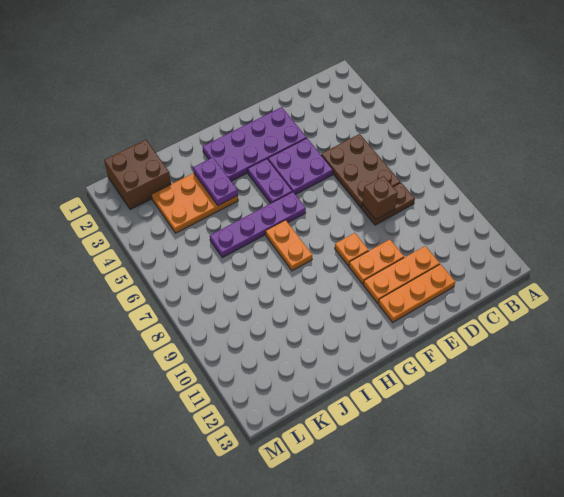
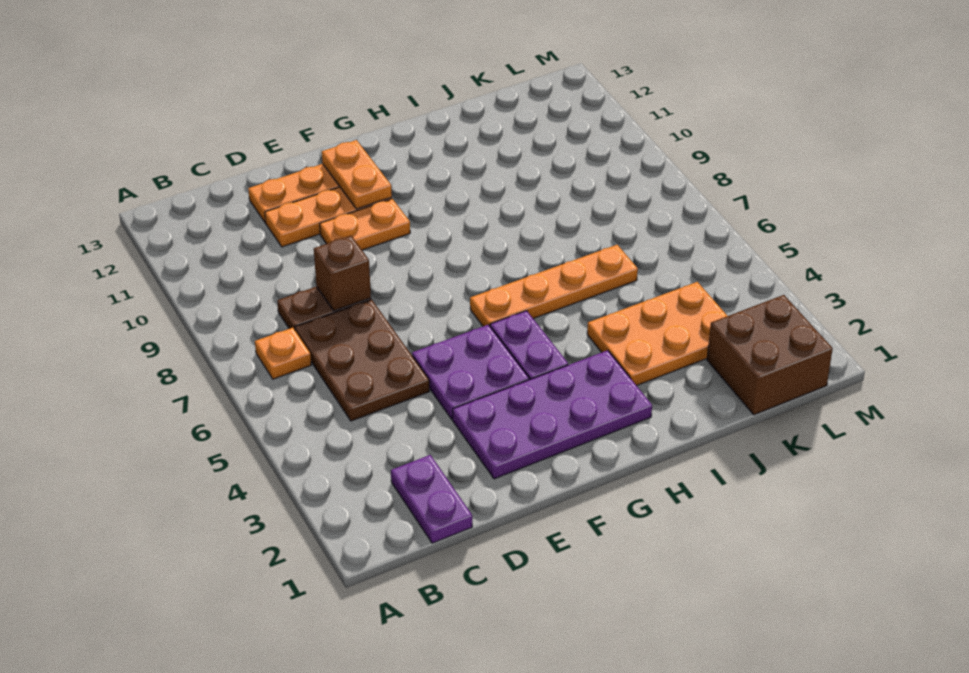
orange plate F9 level 1 -> orange plate B7 level 1
purple plate G6:J6 level 1 -> orange plate G6:J6 level 1
orange plate H7:H8 level 1 -> orange plate F11:F12 level 2
purple plate I3:I4 level 2 -> purple plate C1:C2 level 1

